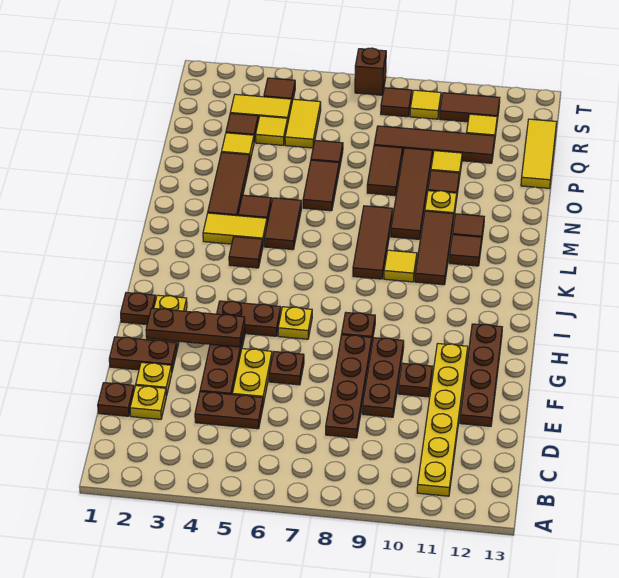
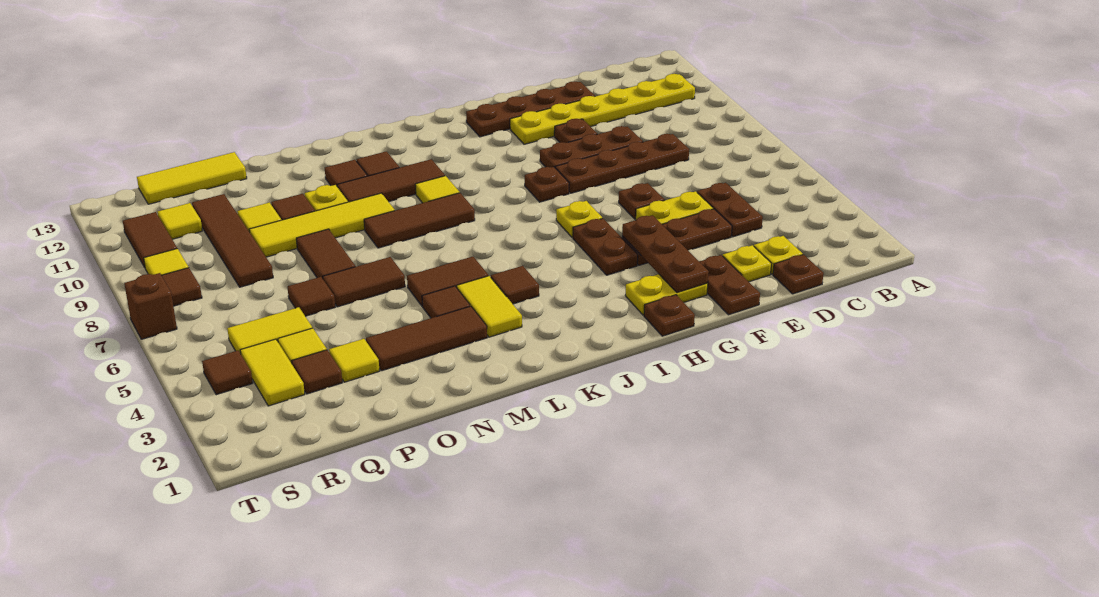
brown tile M9:P9 level 1 -> yellow tile M9:P9 level 1
brown tile O8:P8 level 1 -> brown tile O7:O8 level 1

